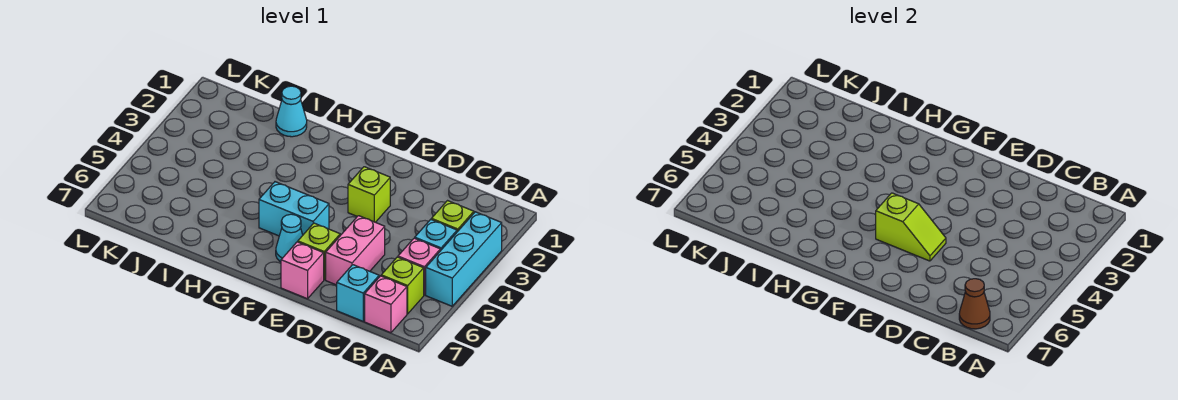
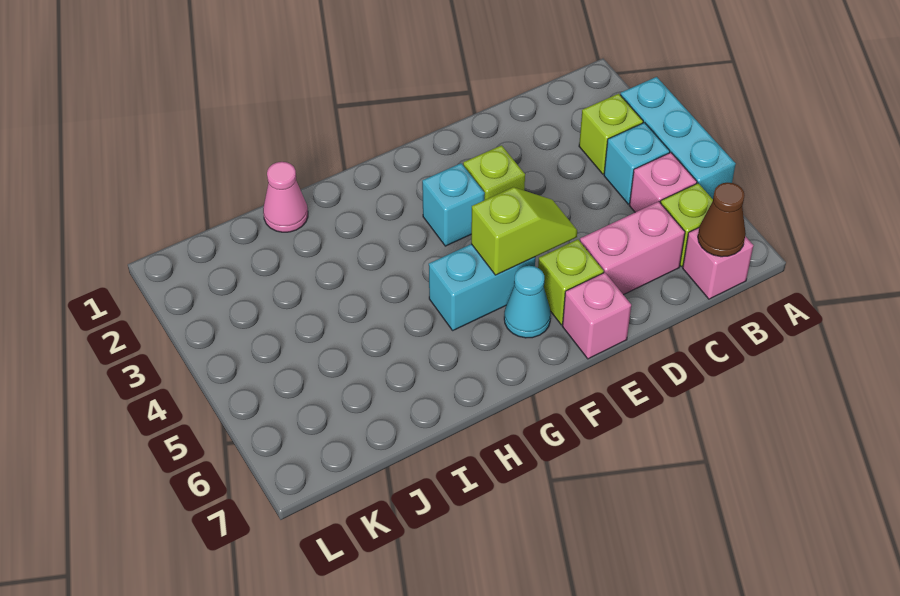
cyan brick C7 level 1 -> cyan brick F3 level 1
pink brick D5:D6 level 1 -> pink brick C6:D6 level 1
cyan cone I1 level 1 -> pink cone I1 level 1

